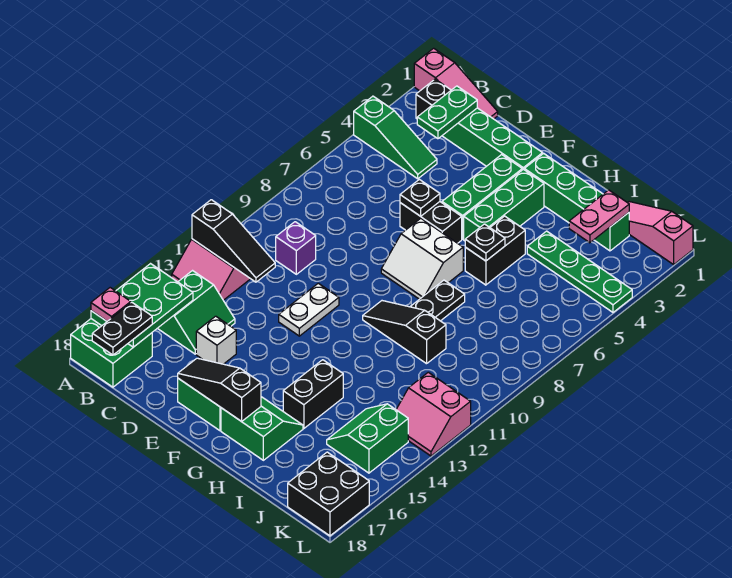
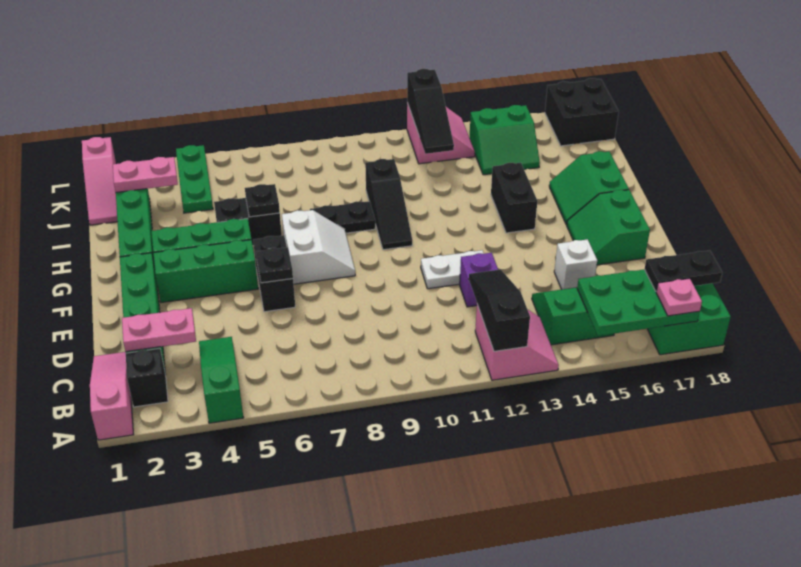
green plate C2:C3 level 2 -> pink plate C2:C3 level 2
purple brick C10 level 1 -> purple brick D12 level 1
black slope E17:G17 level 2 top G -> black slope J12:L12 level 2 top L
black brick H14:H15 level 1 -> black brick G14:H14 level 1
green plate I4:L4 level 1 -> green plate J4:L4 level 1

